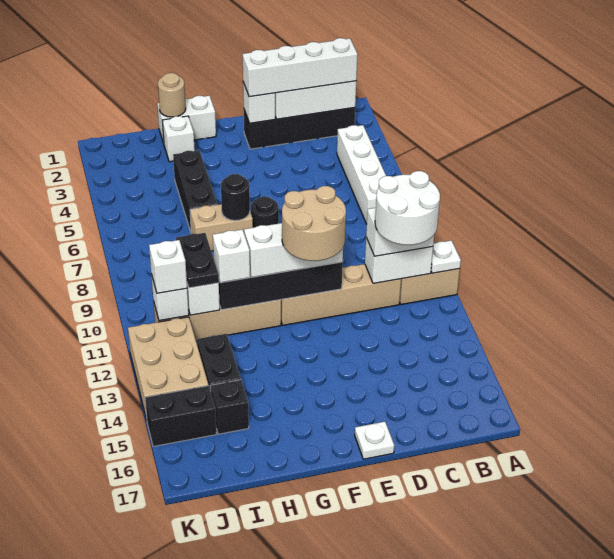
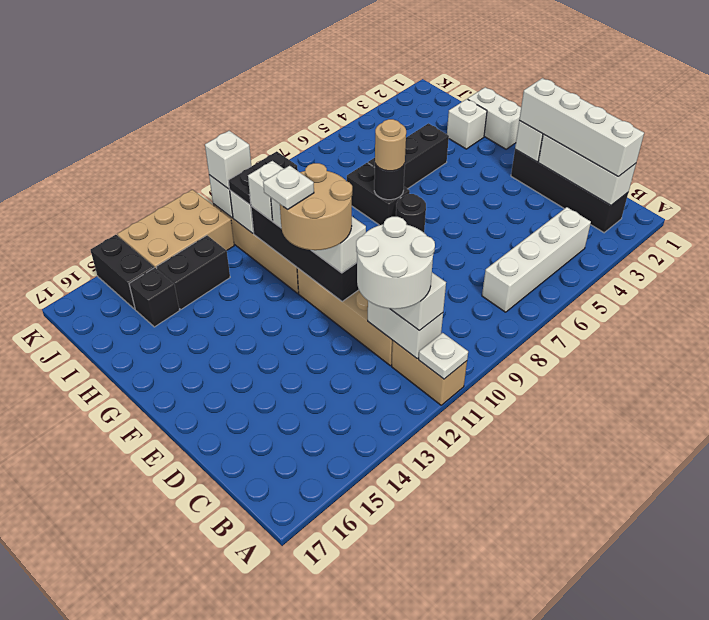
white plate E17 level 1 -> white plate F12 level 5
tan brick G7:H7 level 1 -> black brick G7:H7 level 1
tan round brick H1 level 2 -> tan round brick G7 level 3

